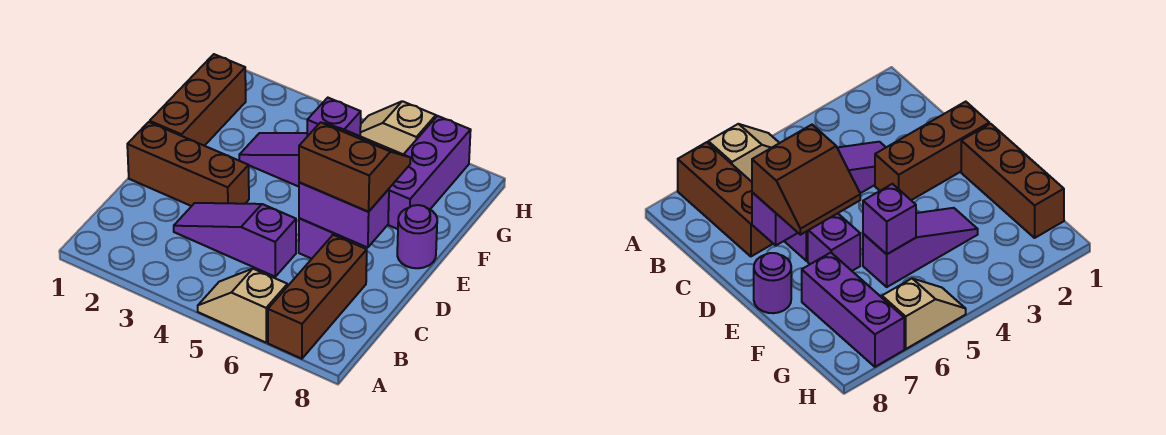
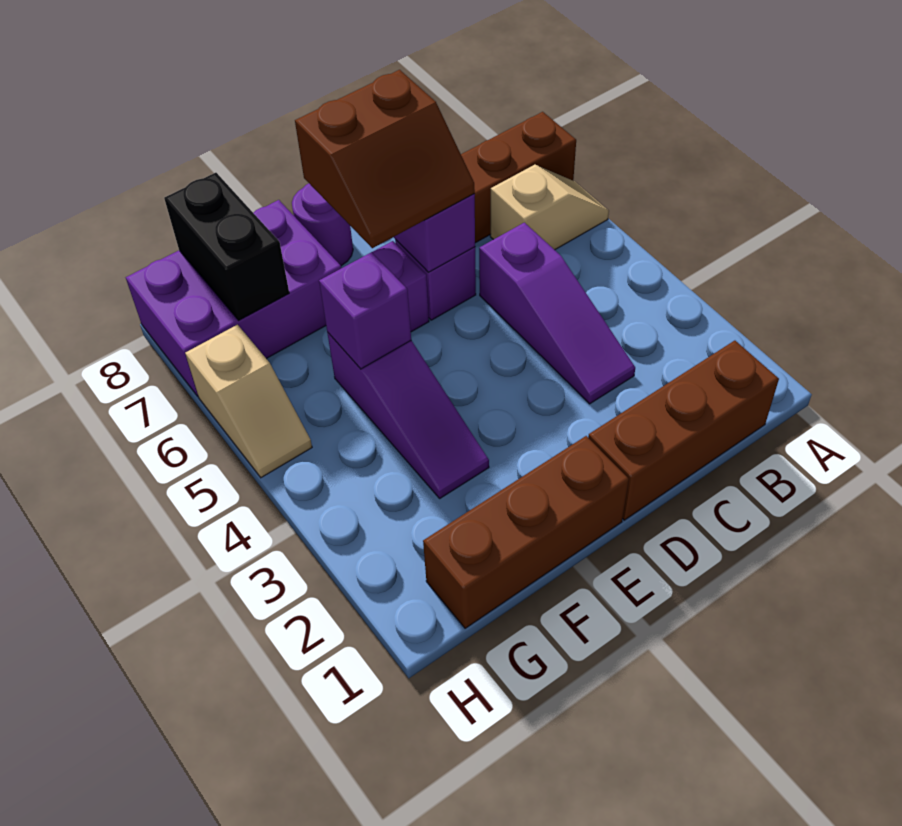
tan slope A5:A6 level 1 top 6 -> tan slope A6:B6 level 1 top B
brown brick D1:D3 level 1 -> brown brick B1:D1 level 1
brown slope D6:E7 level 3 top D -> brown slope D6:E7 level 3 top 7
purple brick F7:H7 level 1 -> purple brick F7:H8 level 1
none -> black brick G7:G8 level 2

